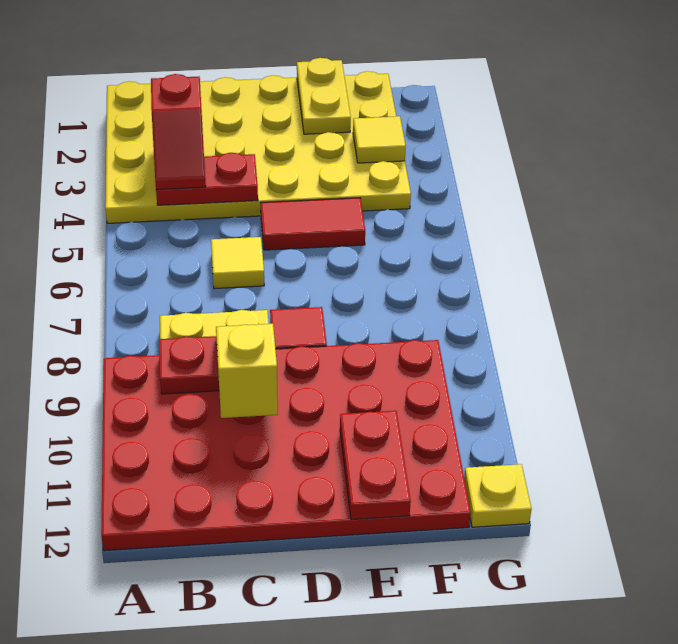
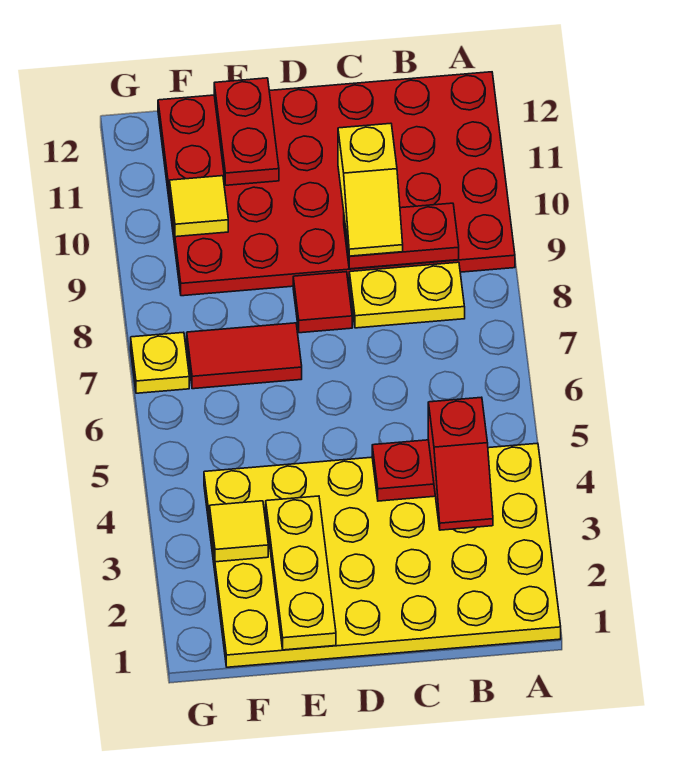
red slope B3:B4 level 3 top 3 -> red slope B3:B4 level 3 top 4
yellow tile C6 level 1 -> yellow tile F10 level 2
red tile D5:E5 level 1 -> red tile E7:F7 level 1
yellow plate E1:E2 level 2 -> yellow plate E1:E3 level 2
yellow plate G12 level 1 -> yellow plate G7 level 1

